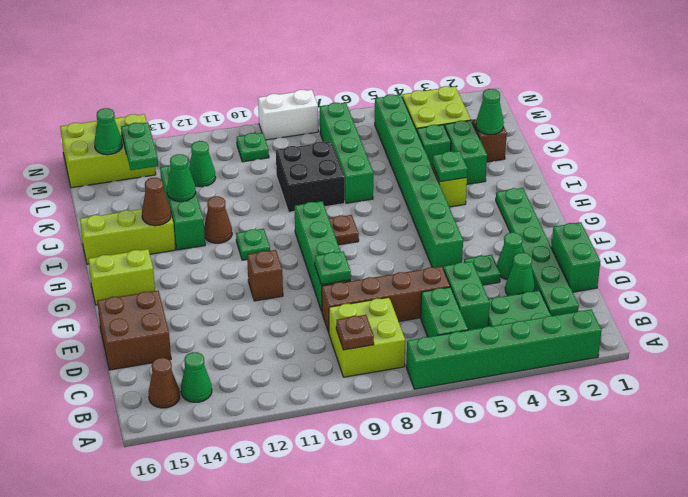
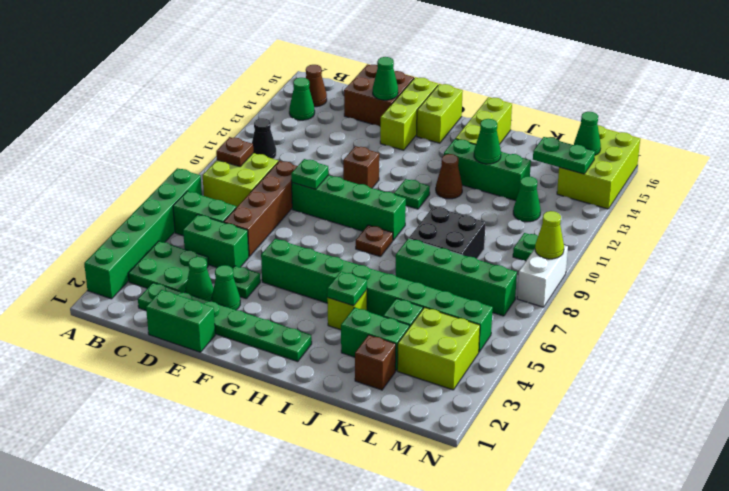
none -> black cone B11 level 1
none -> lime brick F14:F16 level 1
brown cone I14 level 2 -> none
green cone K2 level 2 -> green cone E15 level 2
none -> lime cone N9 level 2

